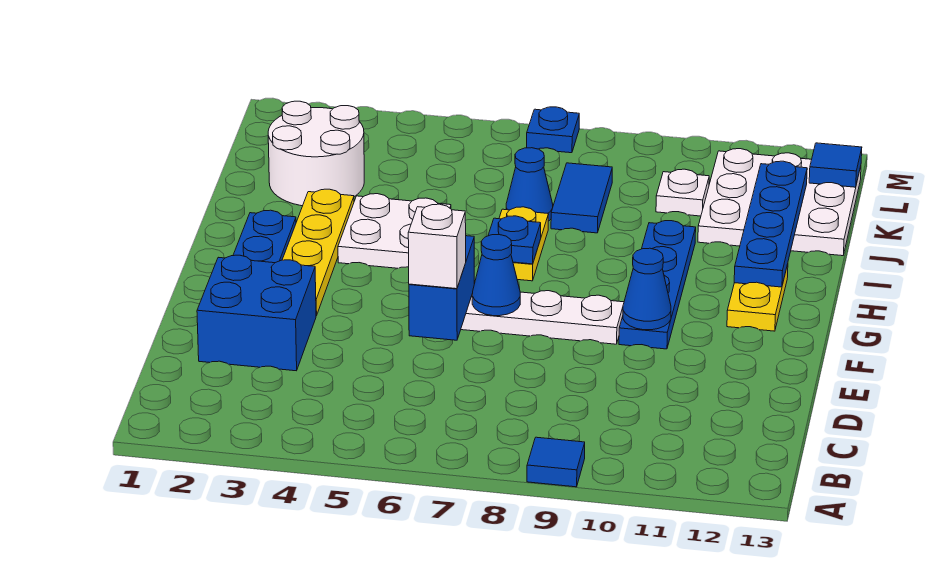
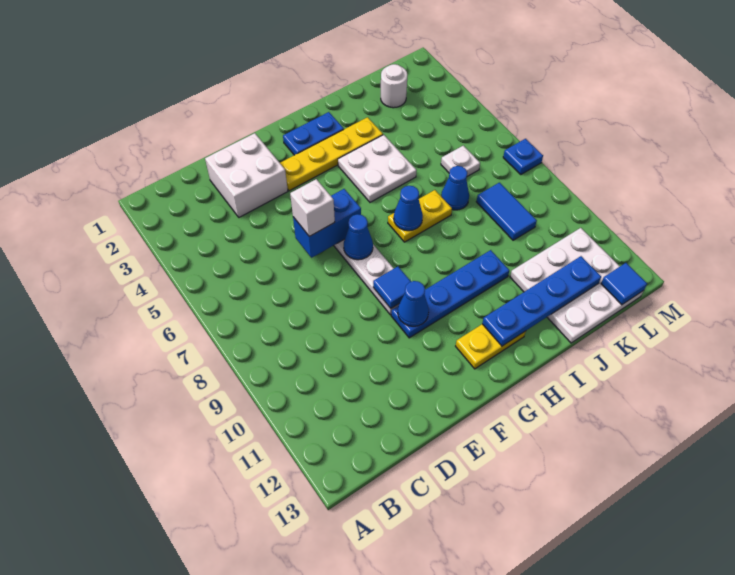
blue tile A9 level 1 -> blue tile F9 level 2
blue brick D2:E3 level 1 -> white brick D2:E3 level 1
blue plate H7 level 2 -> blue cone H7 level 2
white round brick J2:K3 level 1 -> white round brick K2 level 1
blue tile J8:K8 level 1 -> blue tile K8:K9 level 1
white plate K10 level 1 -> white plate K6 level 1

